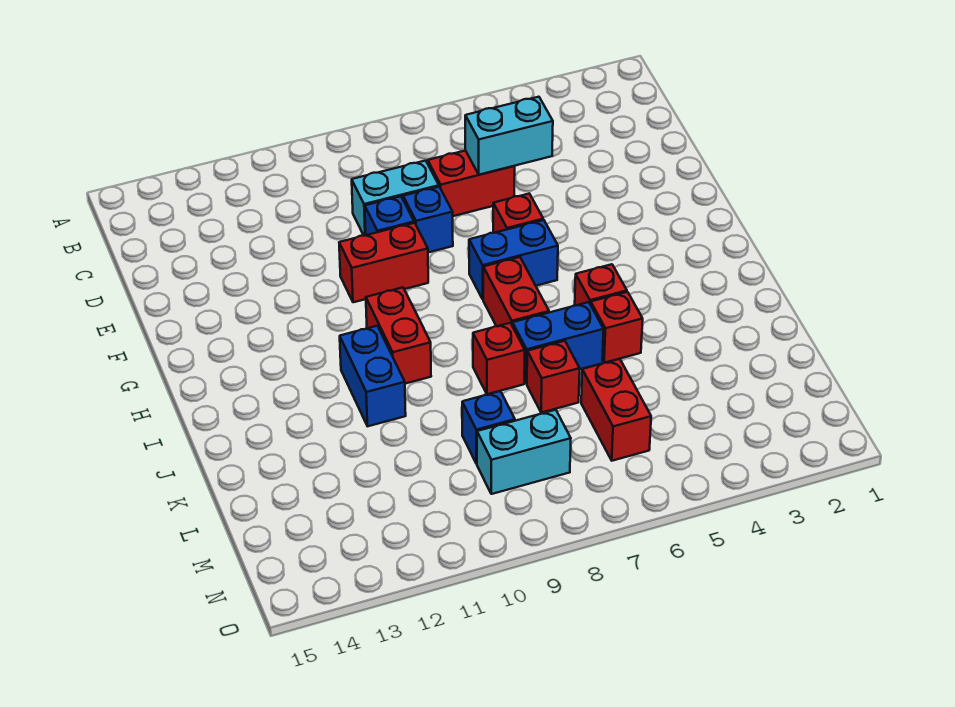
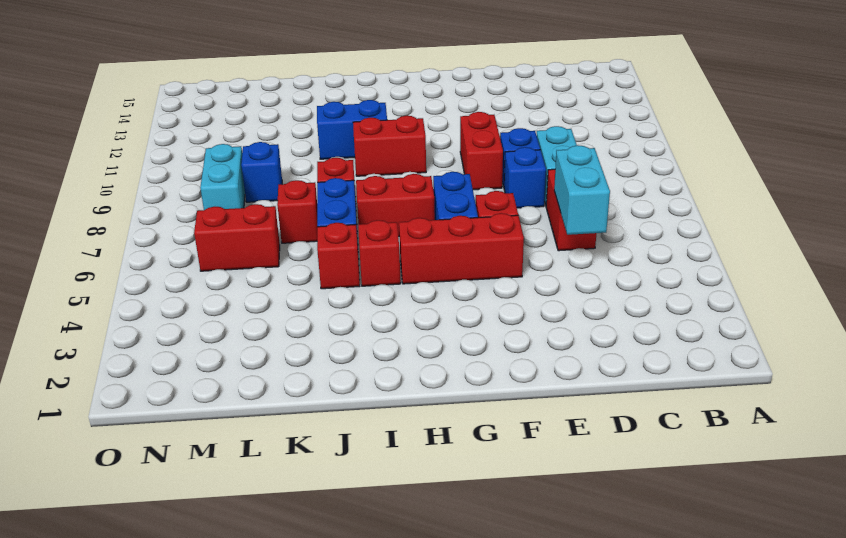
none -> red brick F5:H5 level 1

